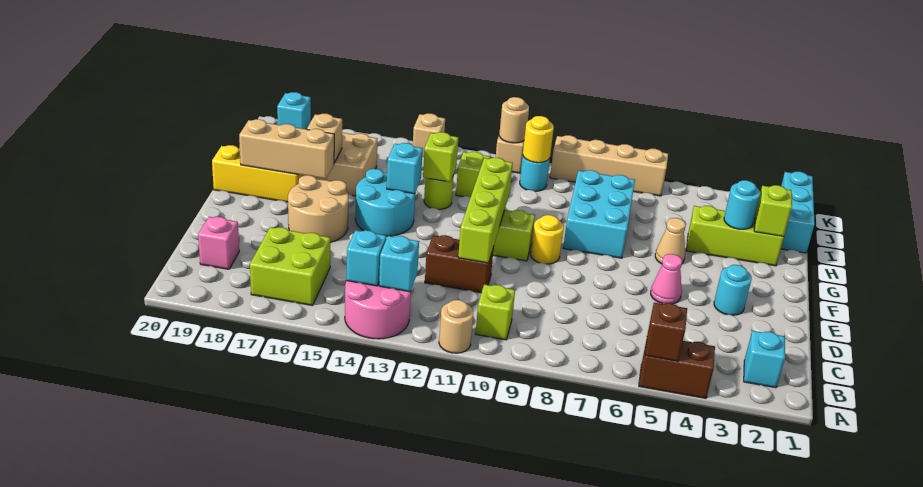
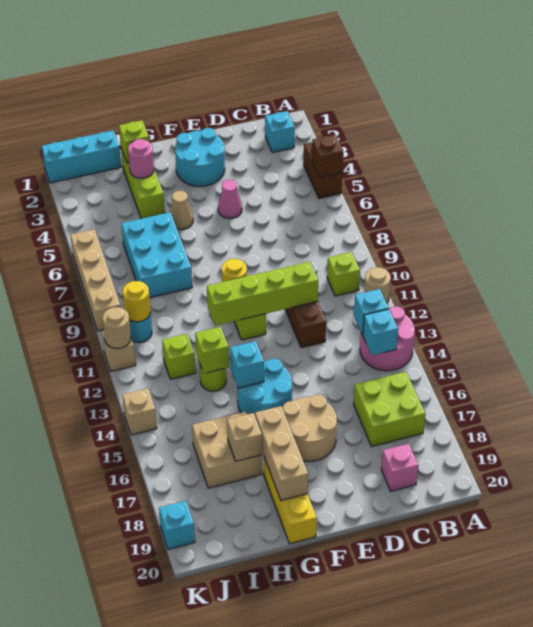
cyan round brick E3 level 1 -> cyan round brick E2:F3 level 1
cyan brick G7:I8 level 1 -> cyan brick H6:I8 level 1
cyan round brick H3 level 2 -> pink round brick H3 level 2

